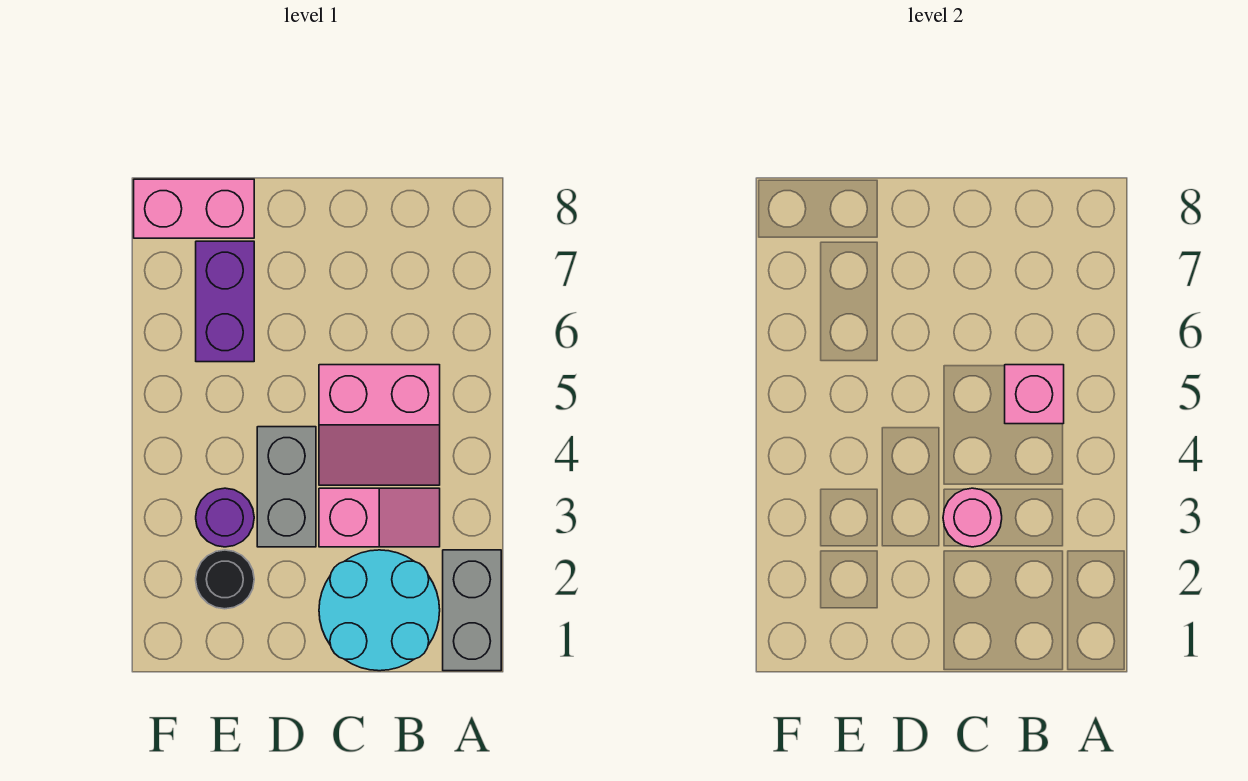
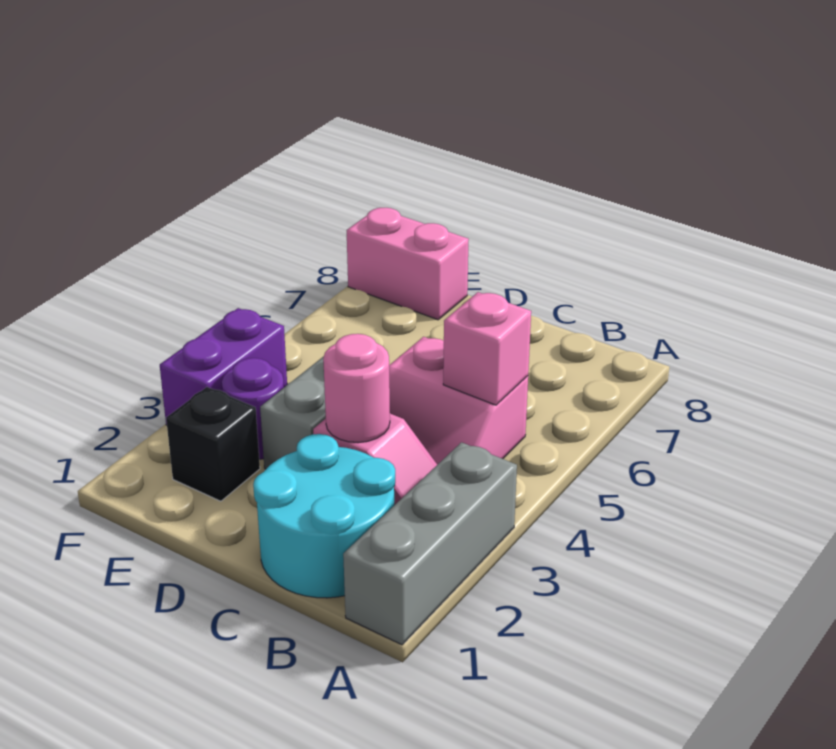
grey brick A1:A2 level 1 -> grey brick A1:A3 level 1
black round brick E2 level 1 -> black brick E2 level 1
purple brick E6:E7 level 1 -> purple brick F3:F4 level 1

